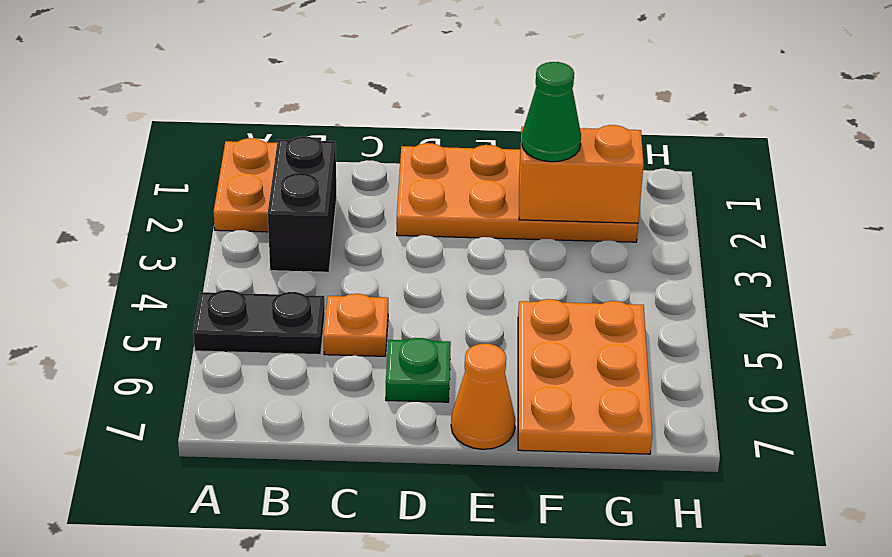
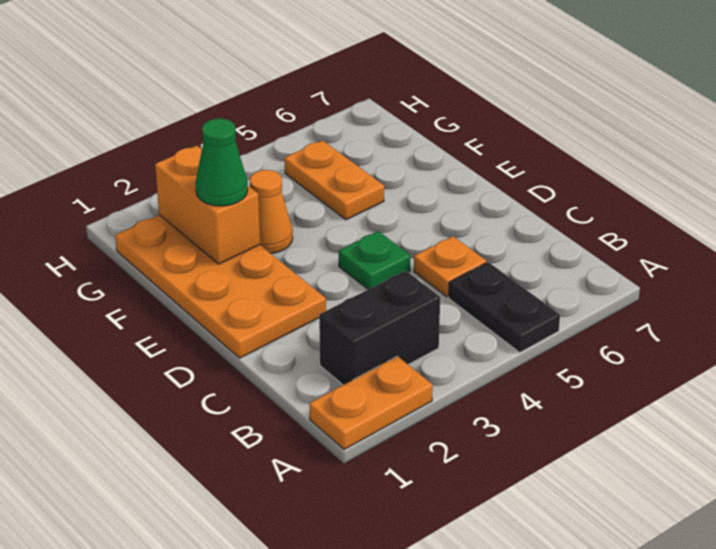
green plate D6 level 1 -> green plate D4 level 1
orange cone E7 level 1 -> orange cone F3 level 1
orange plate F5:G7 level 1 -> orange plate F5:G5 level 1

